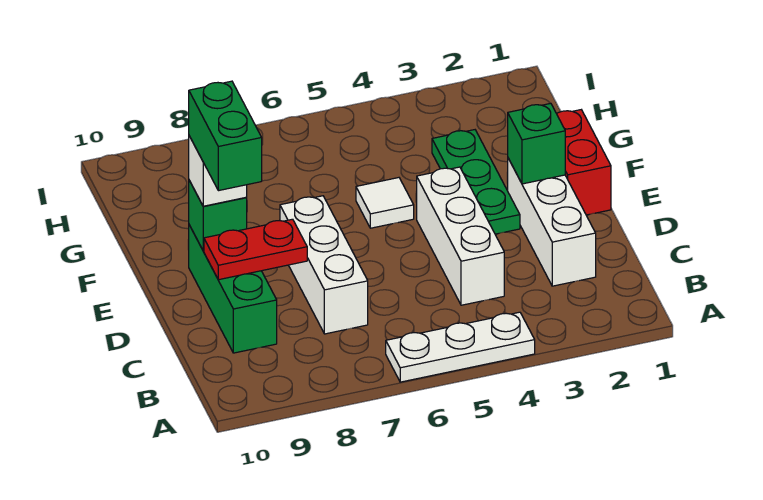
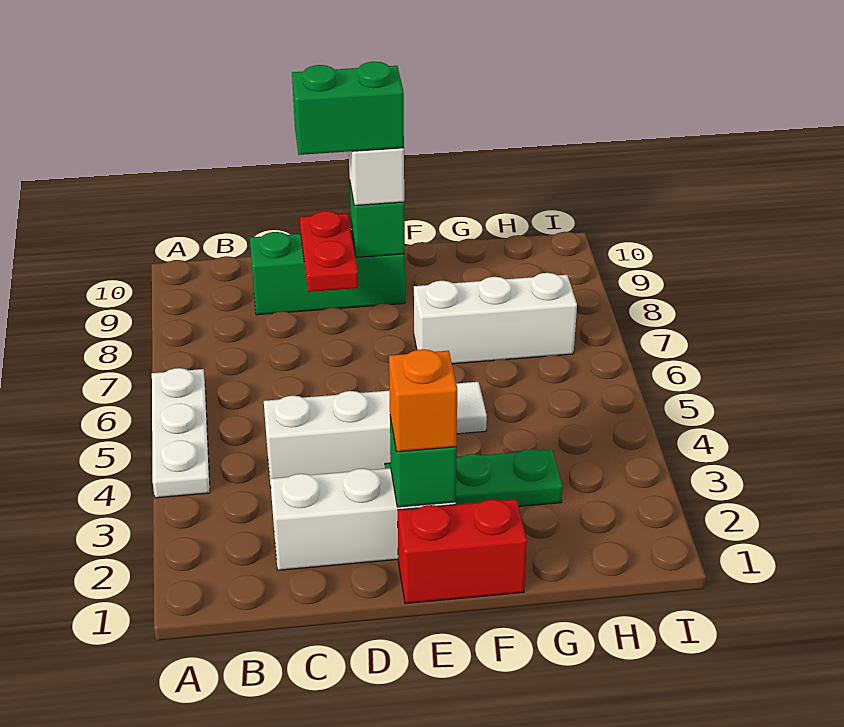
white brick C7:E7 level 1 -> white brick F7:H7 level 1
none -> orange brick E2 level 3

